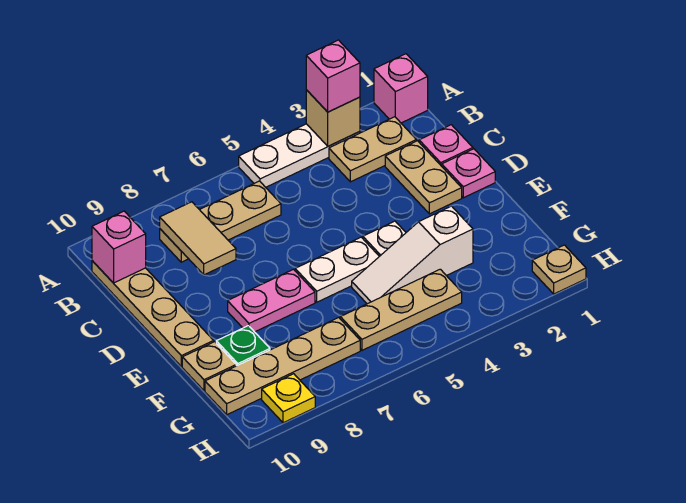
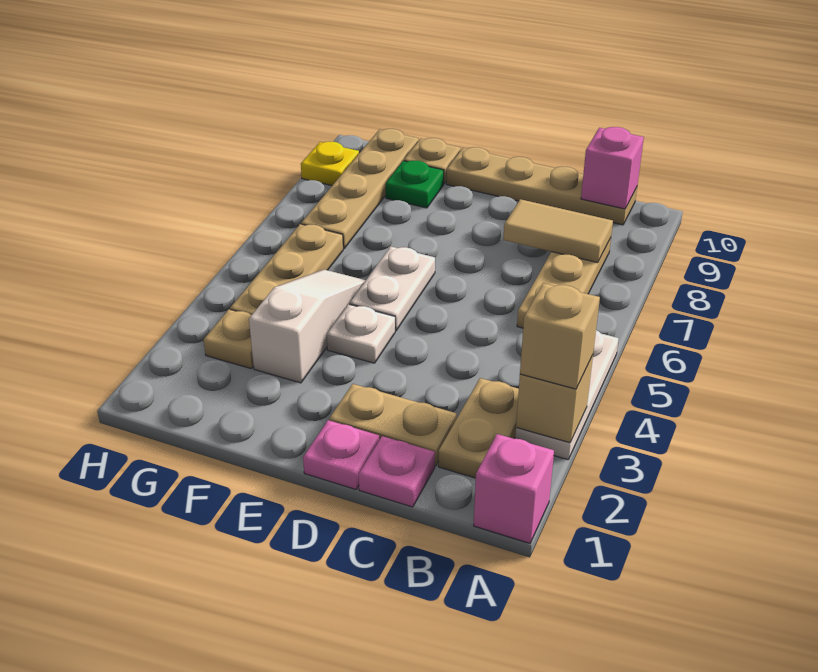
pink brick A3 level 3 -> tan brick A3 level 3
pink plate E7:E8 level 1 -> none
tan plate H1 level 1 -> tan plate G3 level 1

